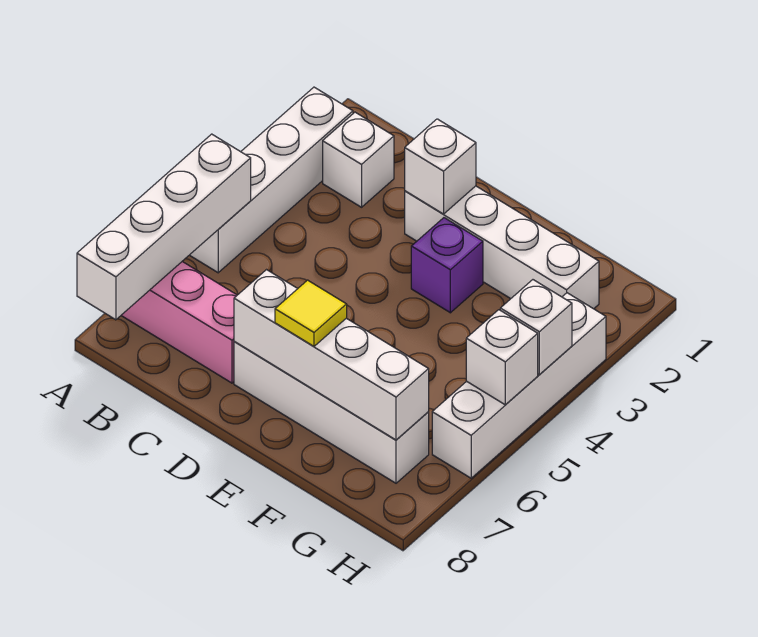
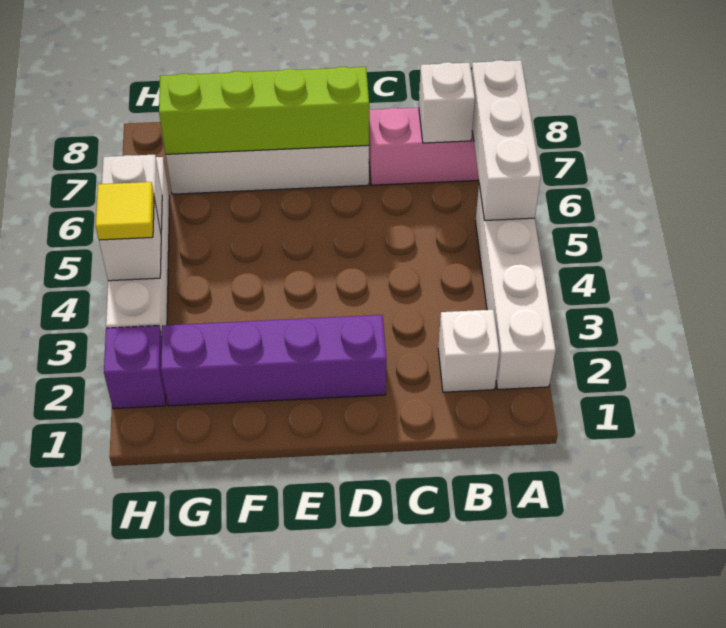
white brick A5:A8 level 2 -> white brick A5:A7 level 2
white brick D2:G2 level 1 -> purple brick D2:G2 level 1
white brick D2 level 2 -> white brick B7 level 2
white brick D7:G7 level 2 -> lime brick D7:G7 level 2
purple brick E3 level 1 -> purple brick H2 level 1
yellow tile E7 level 3 -> yellow tile H4 level 3

